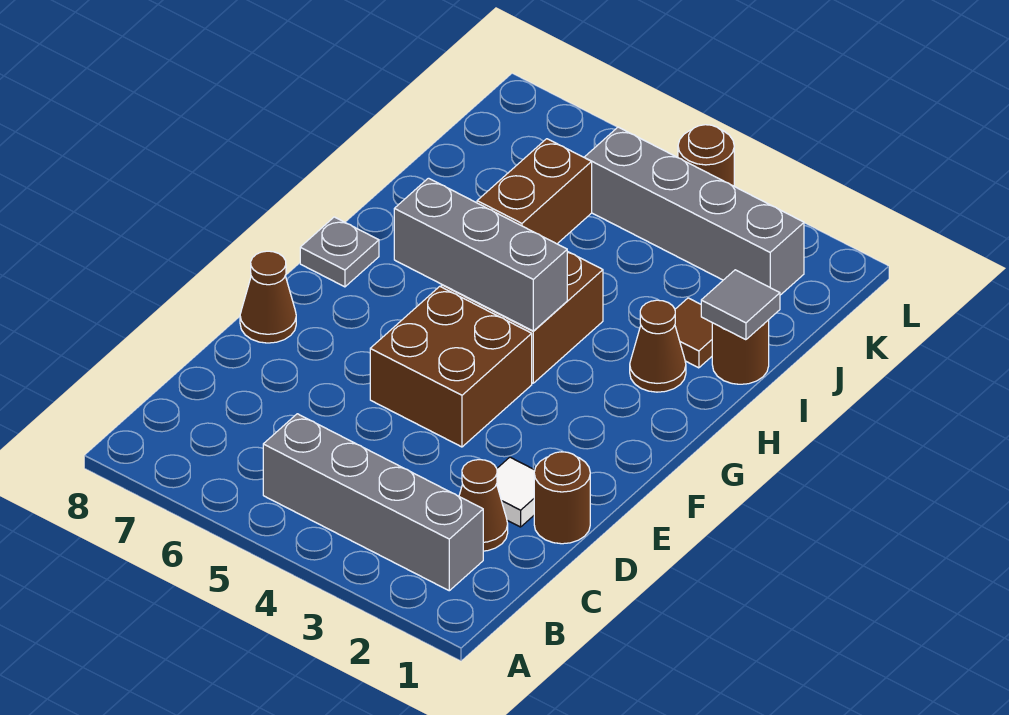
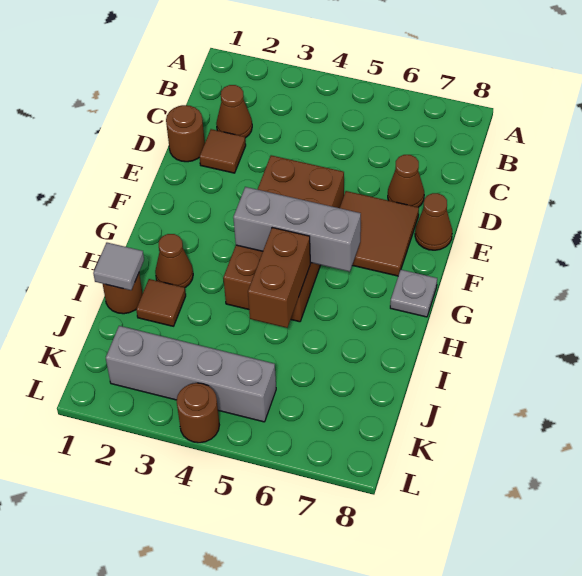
grey brick B2:B5 level 1 -> none
white tile D2 level 1 -> brown tile D2 level 1
none -> brown cone D7 level 1
none -> brown tile E6:F7 level 1

